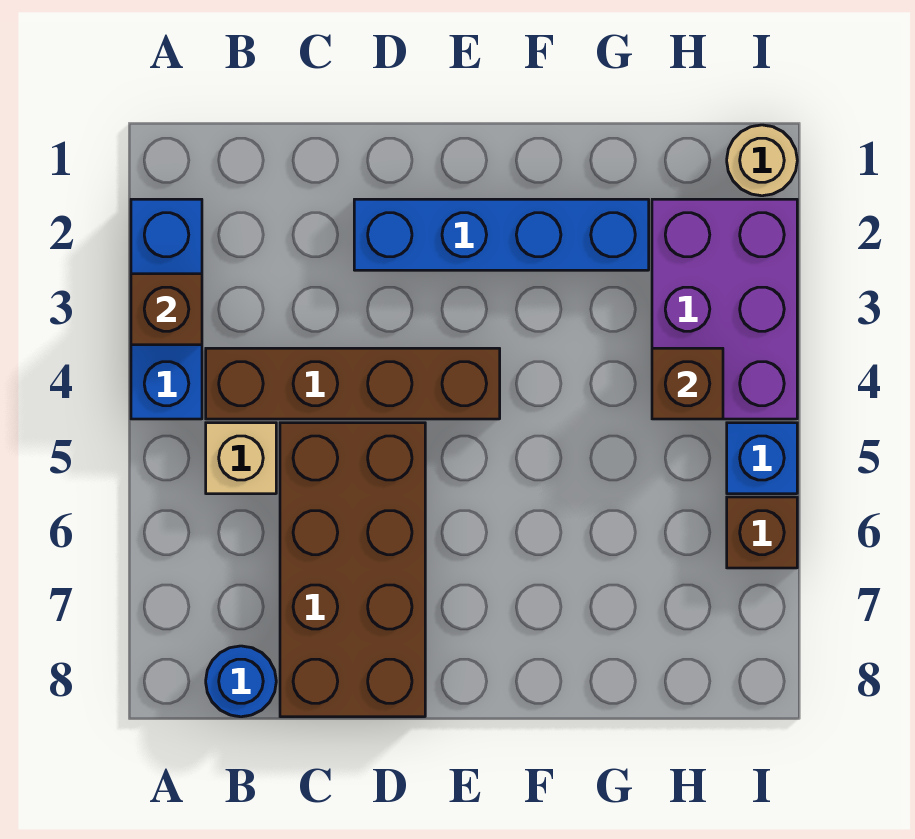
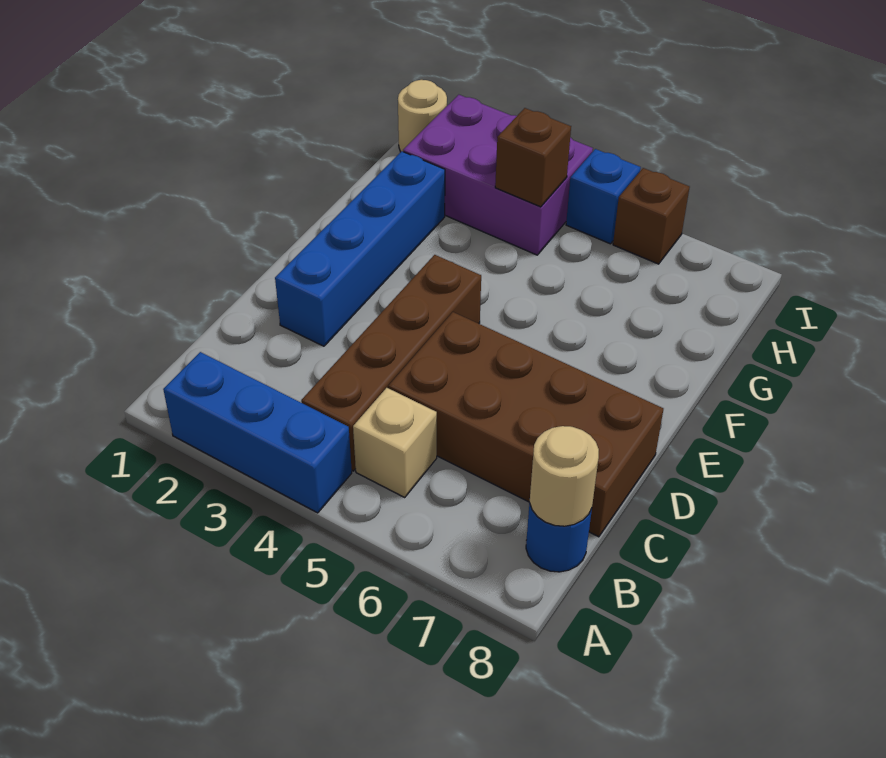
brown brick A3 level 2 -> none
none -> tan round brick B8 level 2

